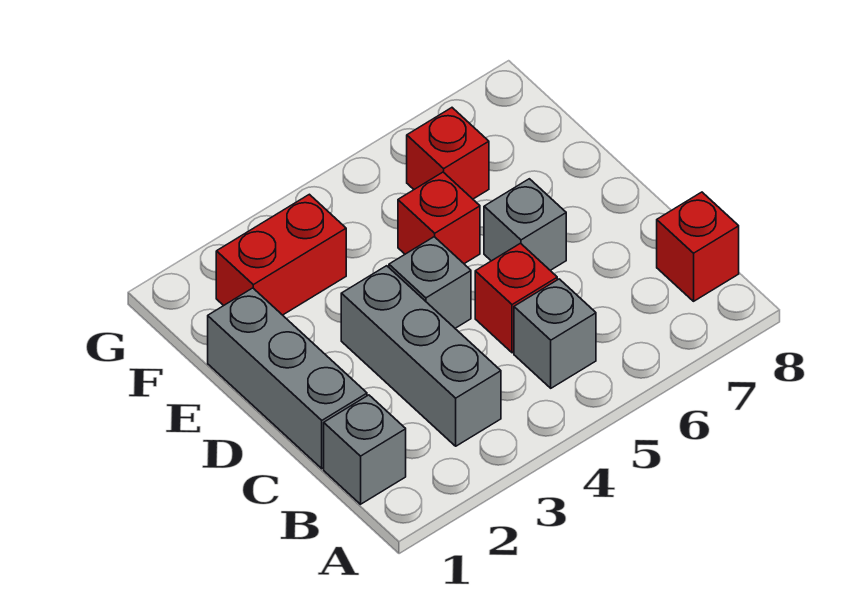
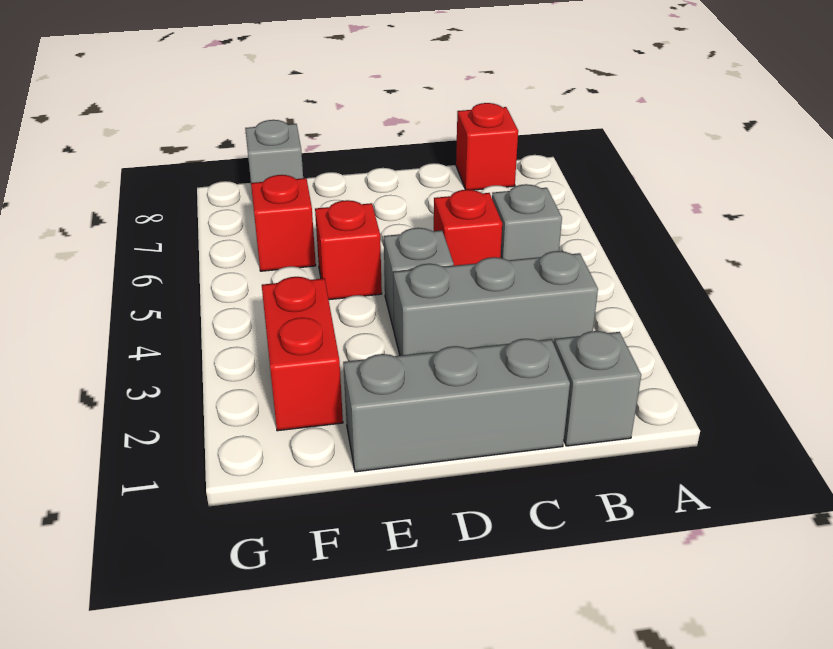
grey brick D6 level 1 -> grey brick F8 level 1

